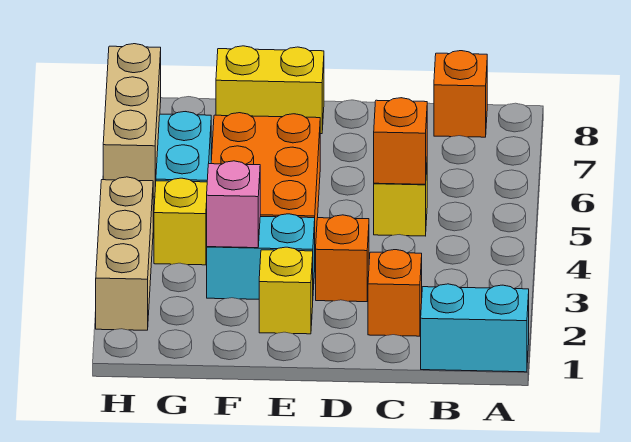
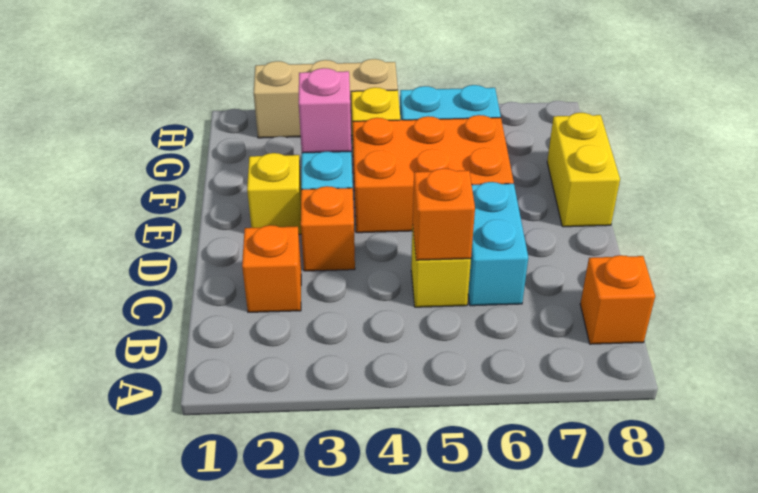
cyan brick A1:B1 level 1 -> cyan brick C6:D6 level 1
tan brick H6:H8 level 1 -> none

